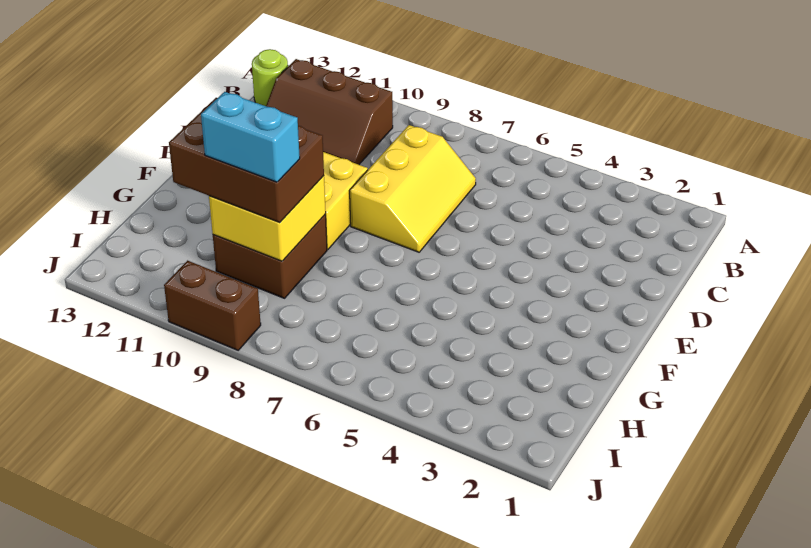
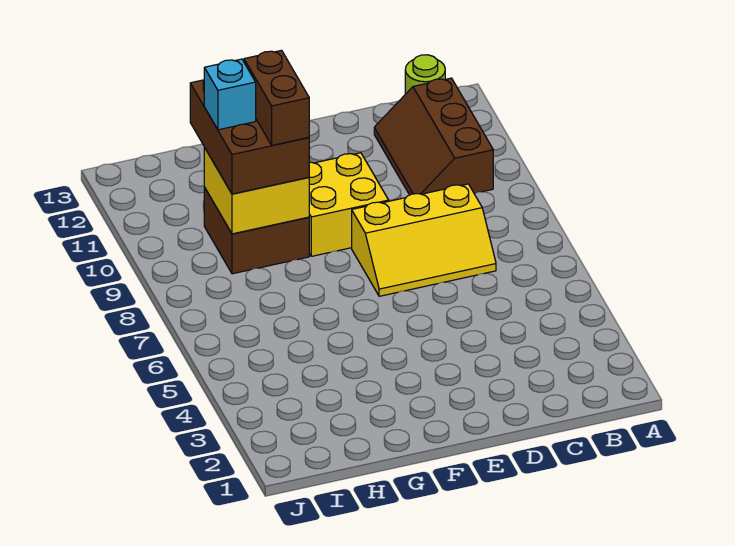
cyan brick H9:H10 level 4 -> cyan brick H10 level 4
brown brick J9:J10 level 1 -> brown brick G9:G10 level 4

